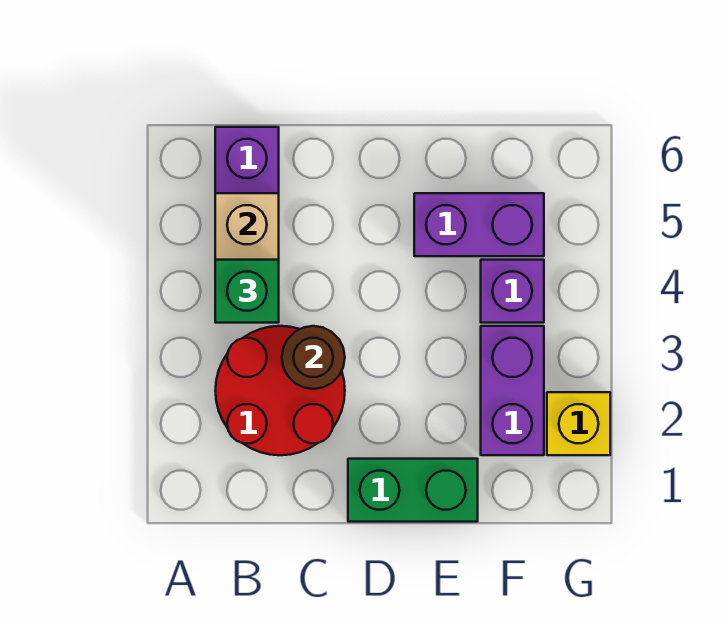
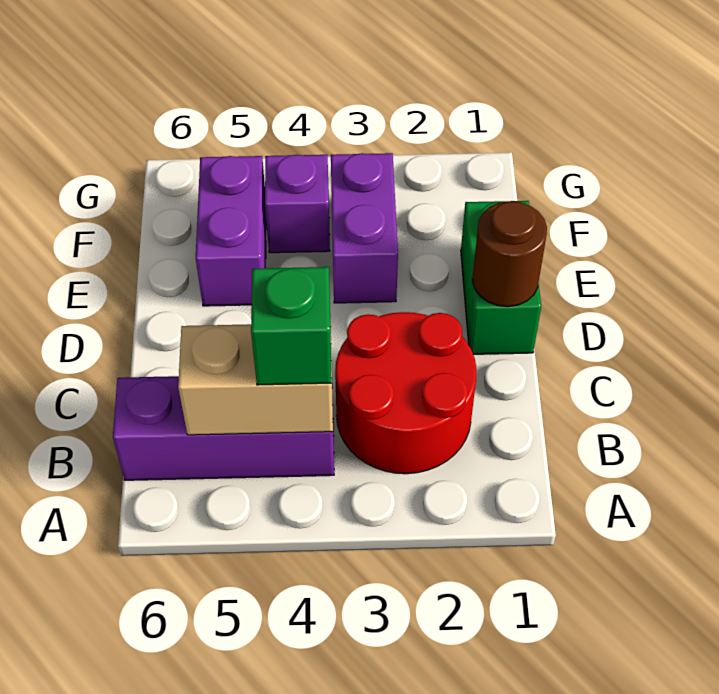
brown round brick C3 level 2 -> brown round brick D1 level 2
purple brick F2:F3 level 1 -> purple brick E3:F3 level 1
yellow brick G2 level 1 -> none

